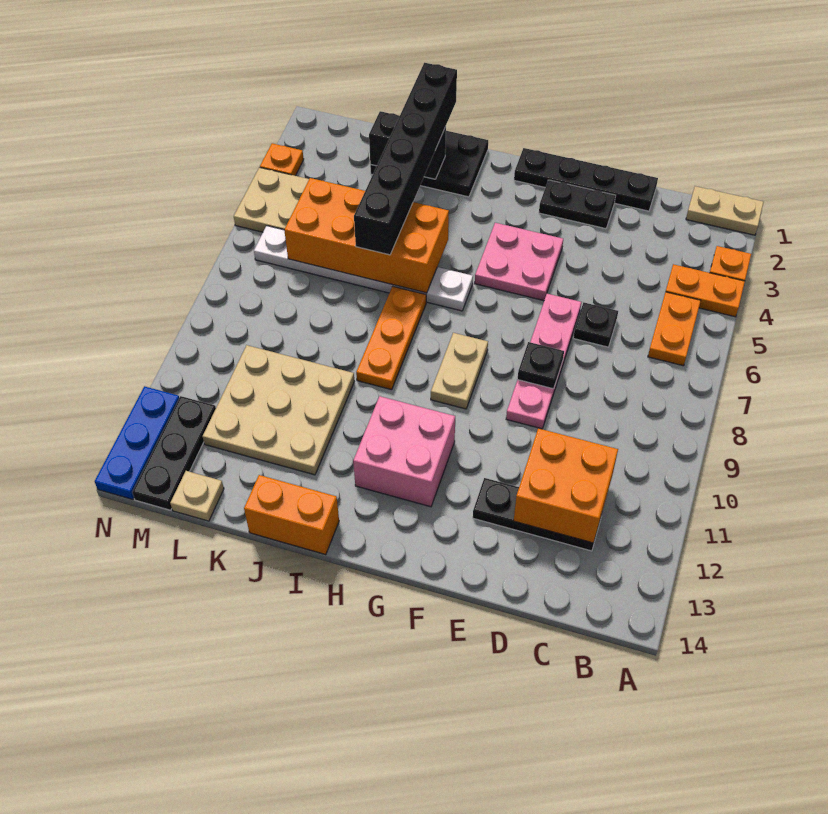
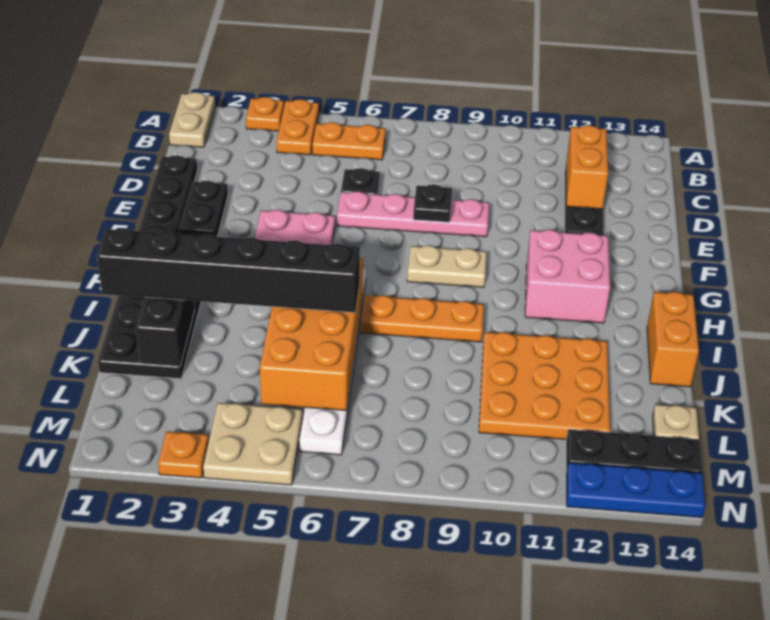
orange brick C11:D12 level 2 -> orange brick C12:D12 level 2
tan plate J10:L12 level 1 -> orange plate J10:L12 level 1

